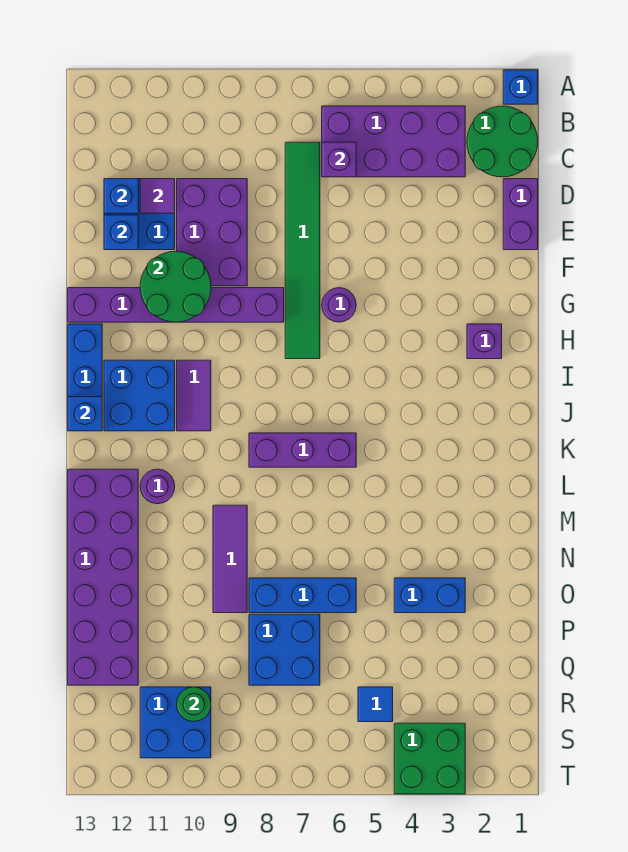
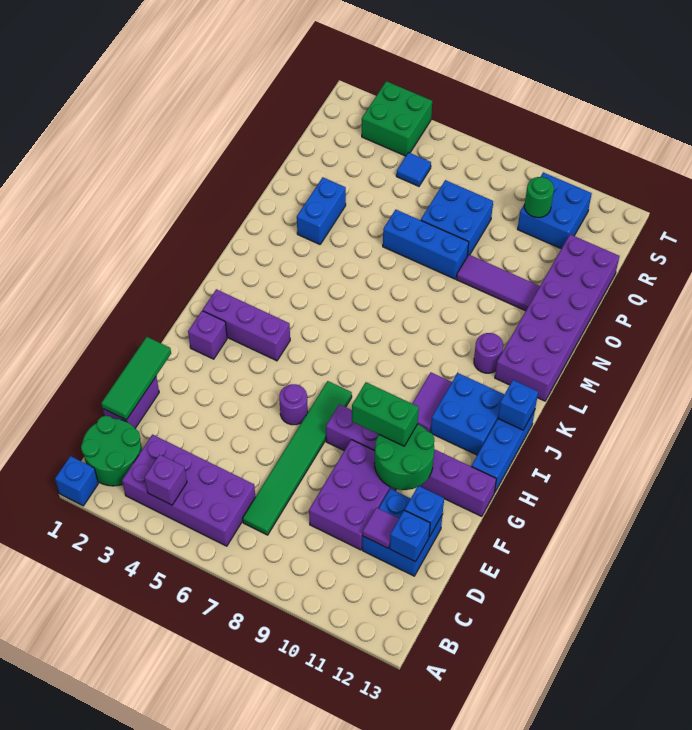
purple brick C6 level 2 -> purple brick B4 level 2
none -> green tile D1:F1 level 2
none -> green brick G9:G10 level 3
purple brick K6:K8 level 1 -> purple brick I2:I4 level 1
purple tile M9:O9 level 1 -> purple tile O9:O11 level 1
blue brick O3:O4 level 1 -> blue brick N3:O3 level 1

